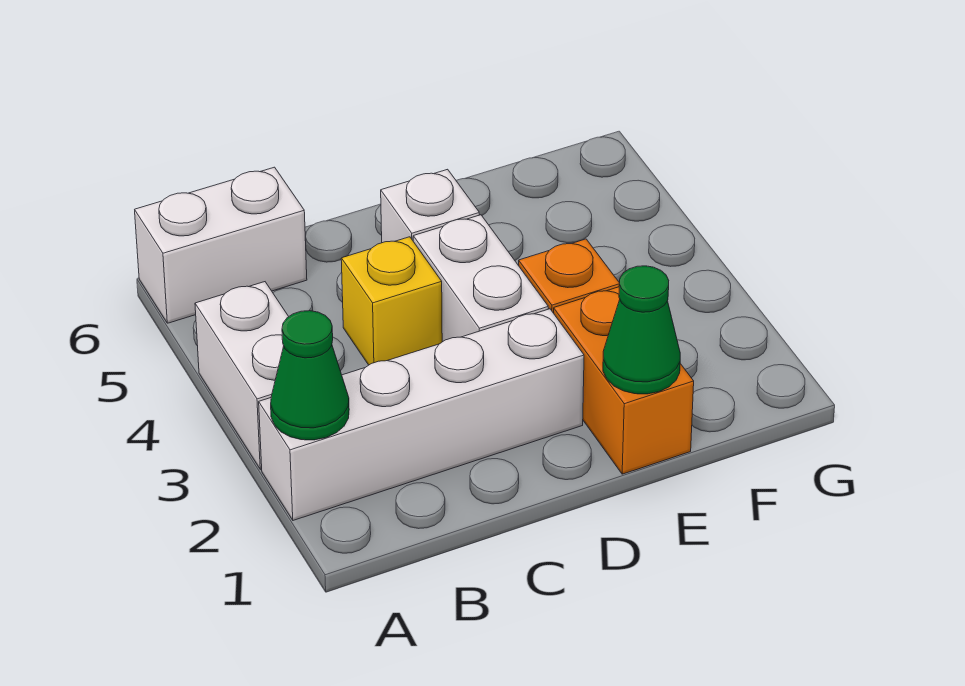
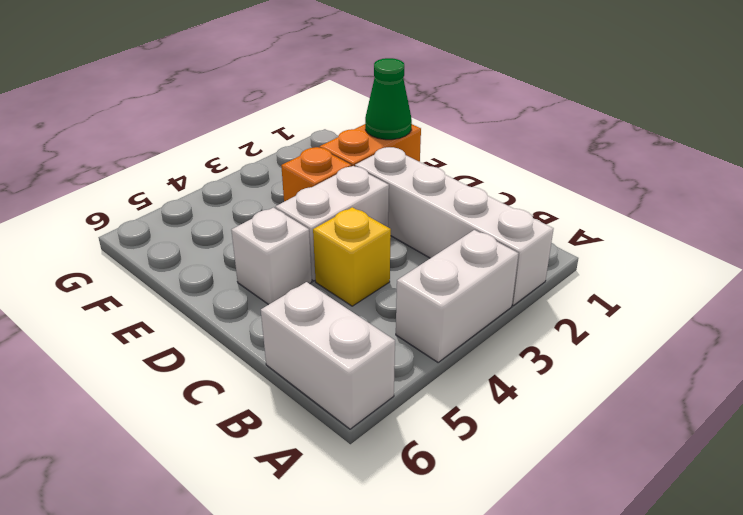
green cone A2 level 2 -> none

